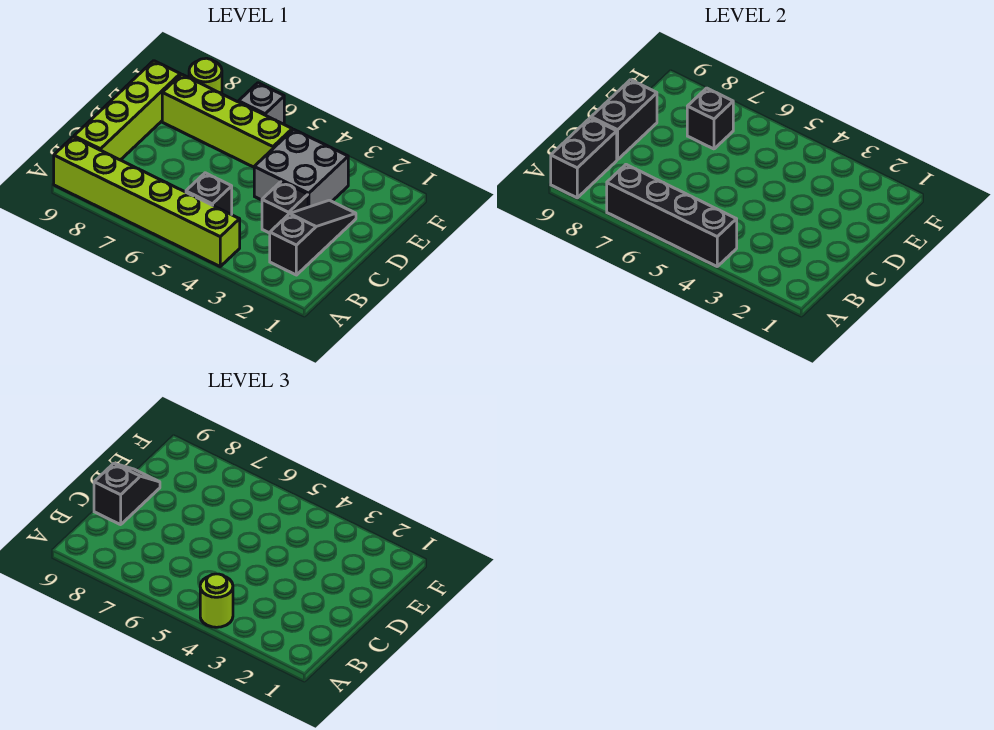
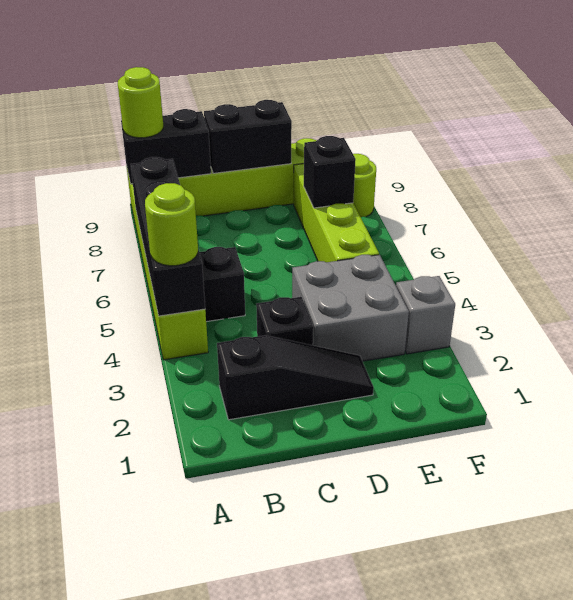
none -> lime round brick A9 level 3
black slope C9:D9 level 3 top C -> none
grey brick F6 level 1 -> grey brick F3 level 1

